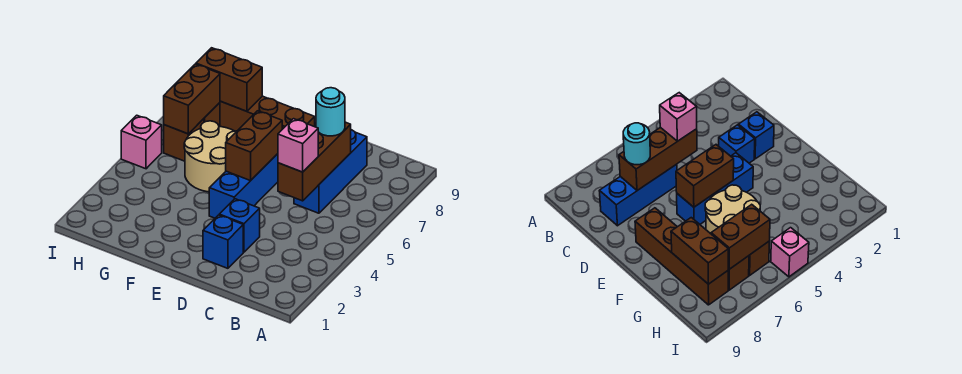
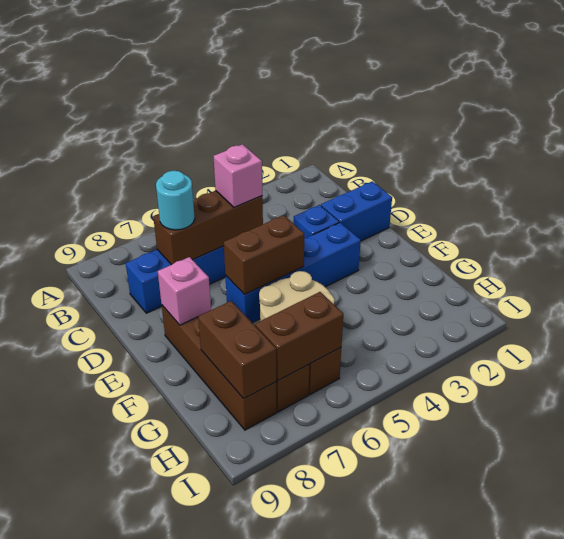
blue brick D2 level 1 -> blue brick D1:D2 level 1
blue brick E4:E6 level 1 -> blue brick E3:E6 level 1
pink brick I5 level 1 -> pink brick E8 level 2

